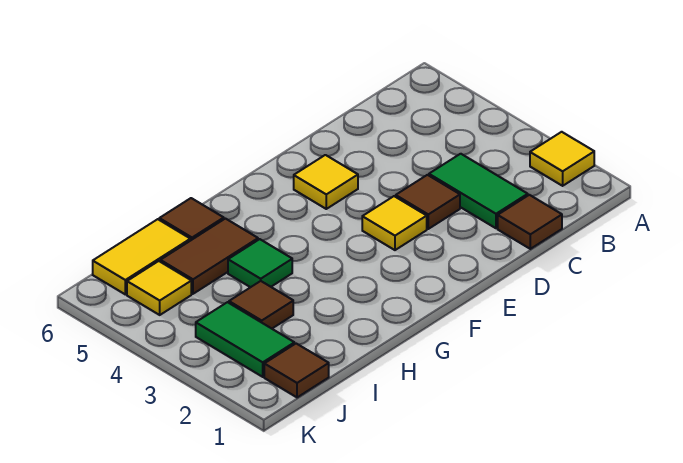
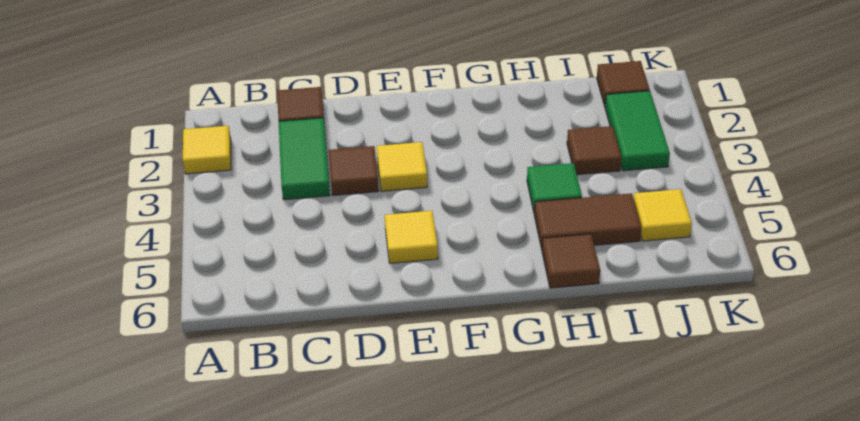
yellow tile I6:J6 level 1 -> none

